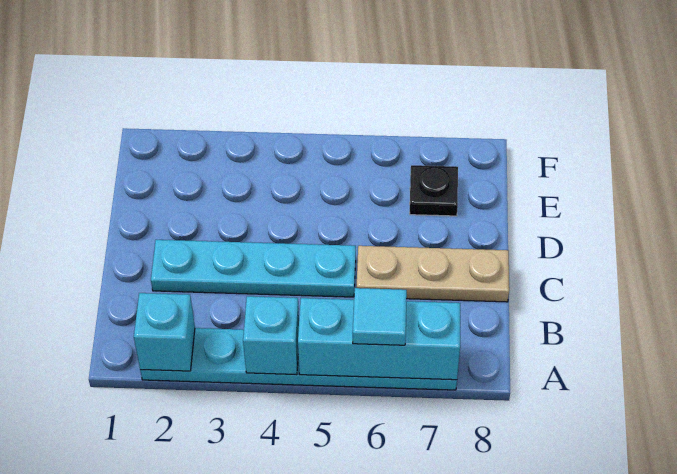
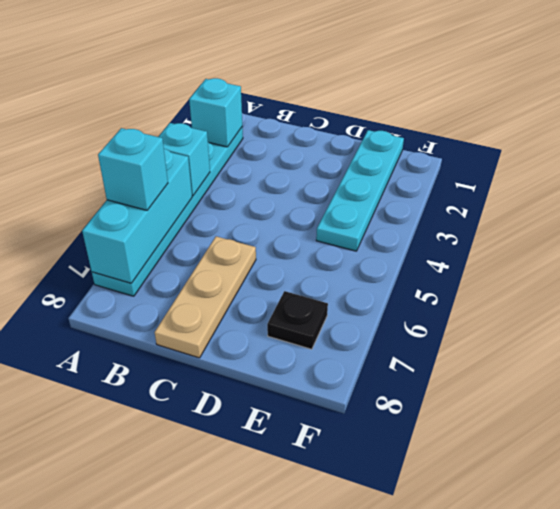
cyan tile A6 level 3 -> cyan brick A6 level 3
cyan plate C2:C5 level 1 -> cyan plate E1:E4 level 1

